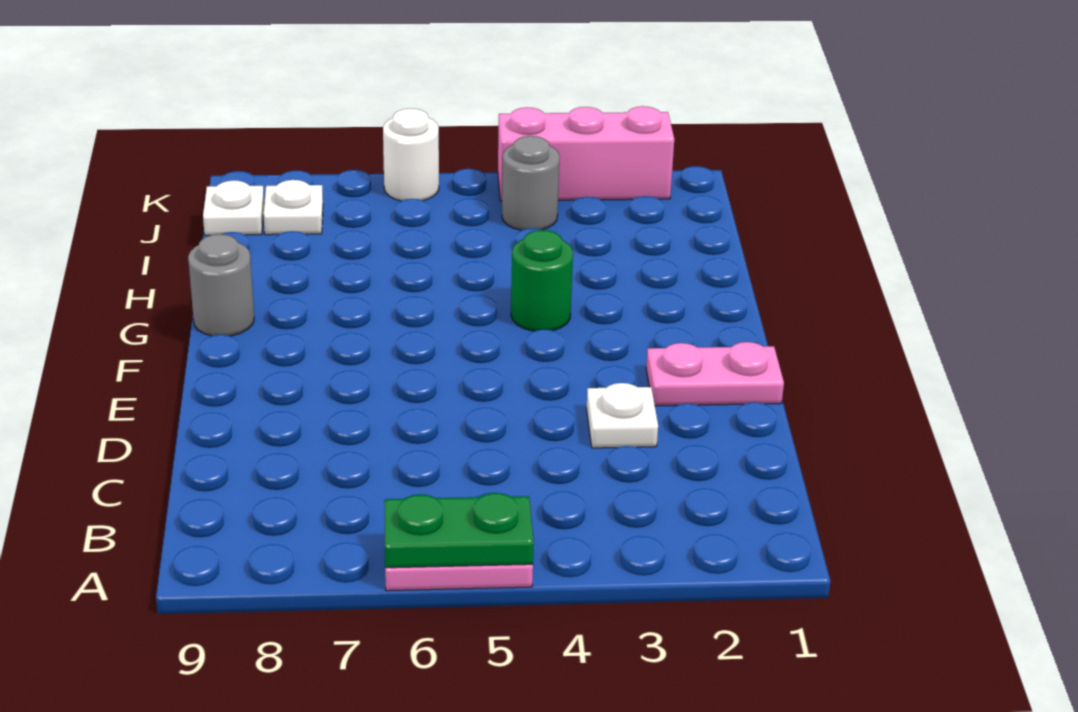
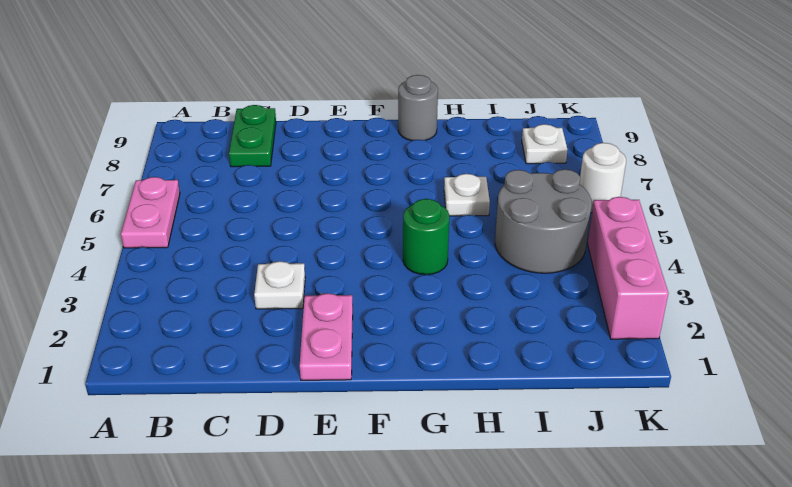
green plate A5:A6 level 2 -> green plate C8:C9 level 1
grey round brick J4 level 1 -> grey round brick I4:J5 level 1
white plate J9 level 1 -> white plate H6 level 1

